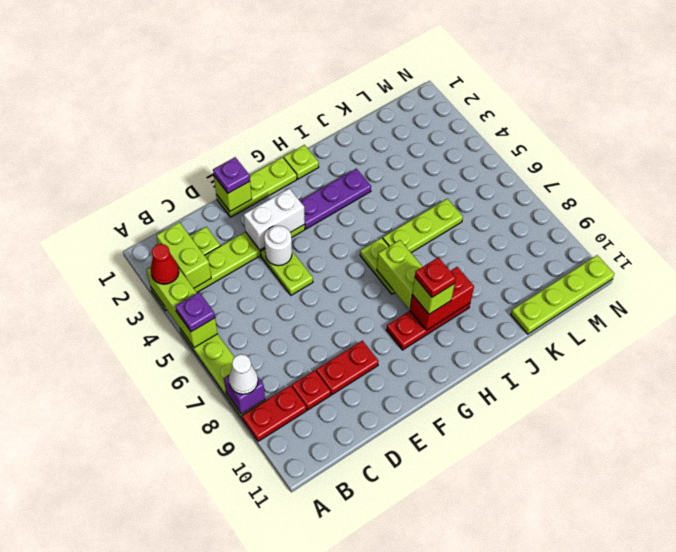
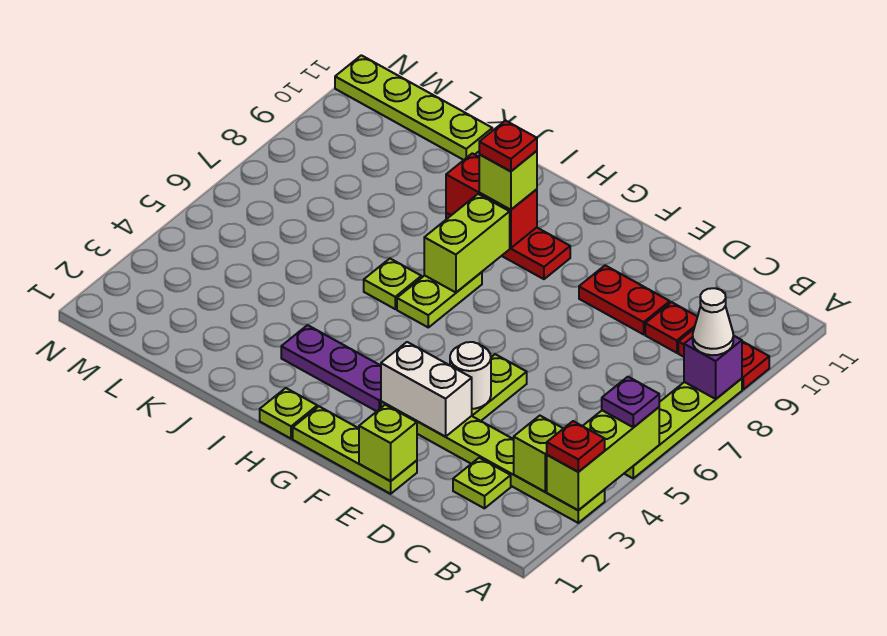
red cone A3 level 3 -> red plate A3 level 3
lime brick B2:B3 level 2 -> lime brick B3 level 2
purple plate E1 level 3 -> none
lime plate I6:K6 level 1 -> lime plate I6 level 1

